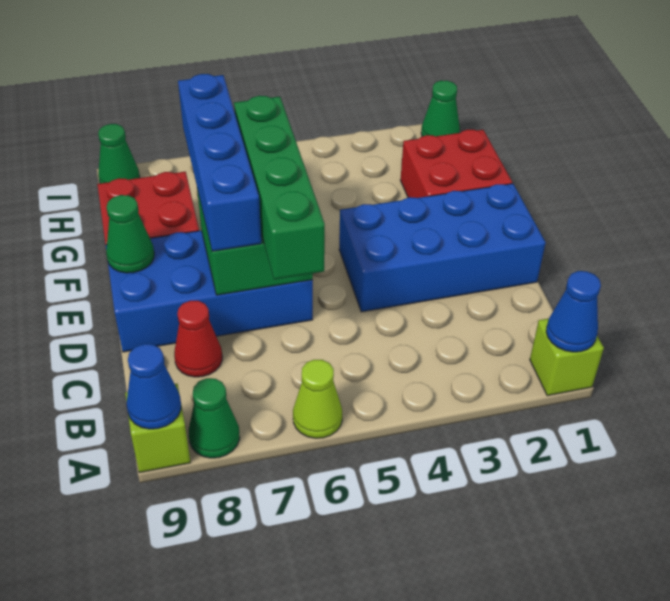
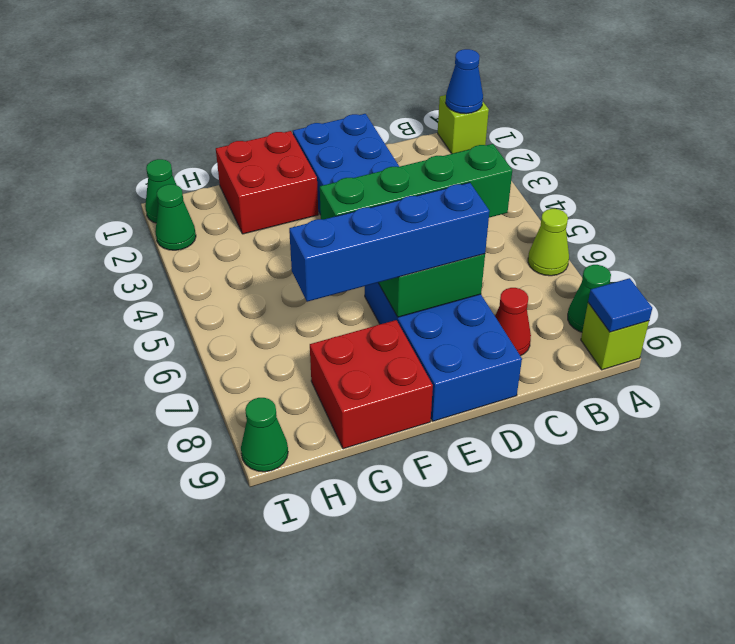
blue cone A9 level 2 -> blue tile A9 level 2
green cone E9 level 2 -> green cone I2 level 1

